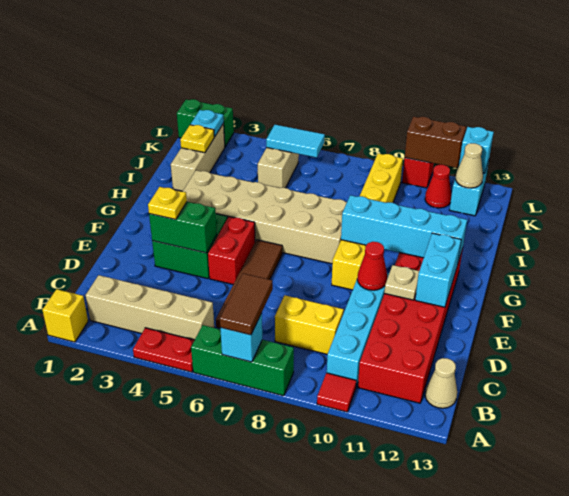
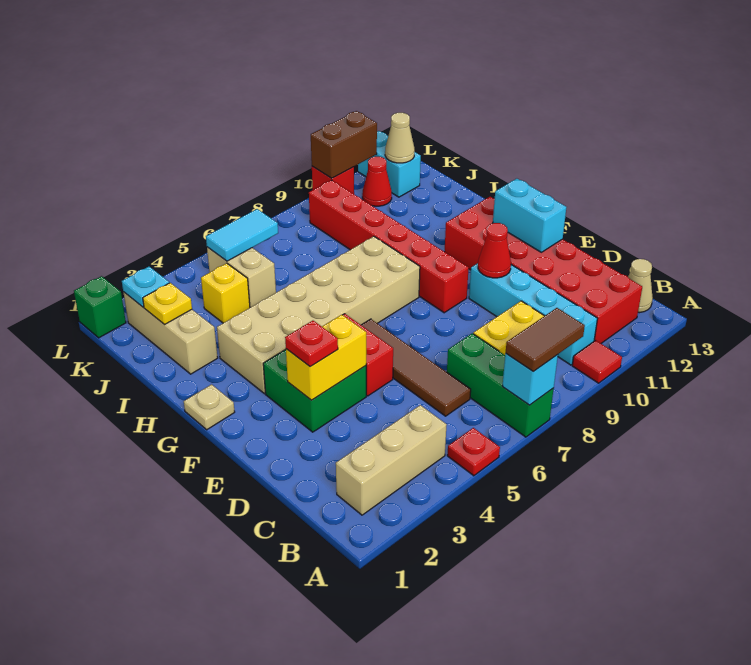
yellow brick A1 level 1 -> yellow brick J4 level 1
red plate A4:A5 level 1 -> red plate A5 level 1
green brick A6:A8 level 1 -> green brick A7:C7 level 1
brown tile A7:B7 level 3 -> brown tile A7:A8 level 3
tan brick B2:B5 level 1 -> tan brick B2:B4 level 1
green brick E3:E4 level 2 -> yellow brick E3:E4 level 2
yellow plate E3 level 3 -> red plate E3 level 3
tan plate E11 level 2 -> tan plate G1 level 1
yellow brick F9:K9 level 1 -> red brick F9:K9 level 1
cyan brick G9:G12 level 2 -> none
green brick L1:L2 level 1 -> green brick L1 level 1
cyan brick L12 level 2 -> none

